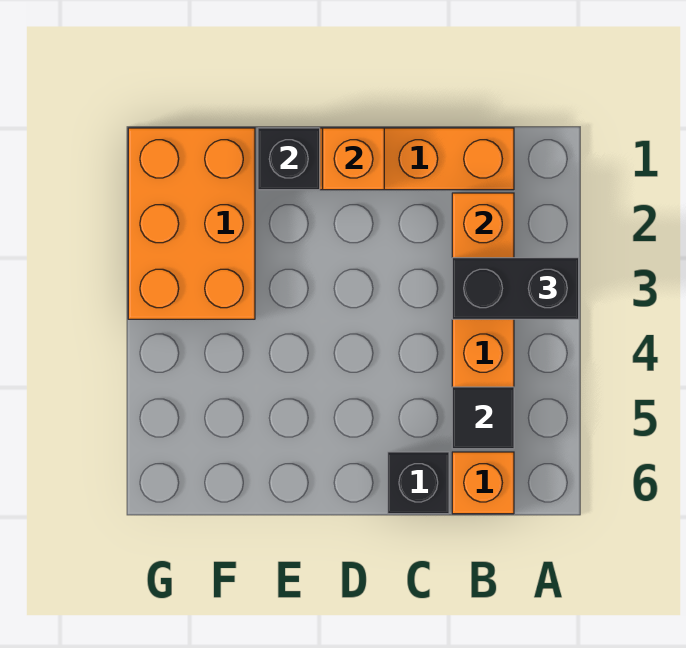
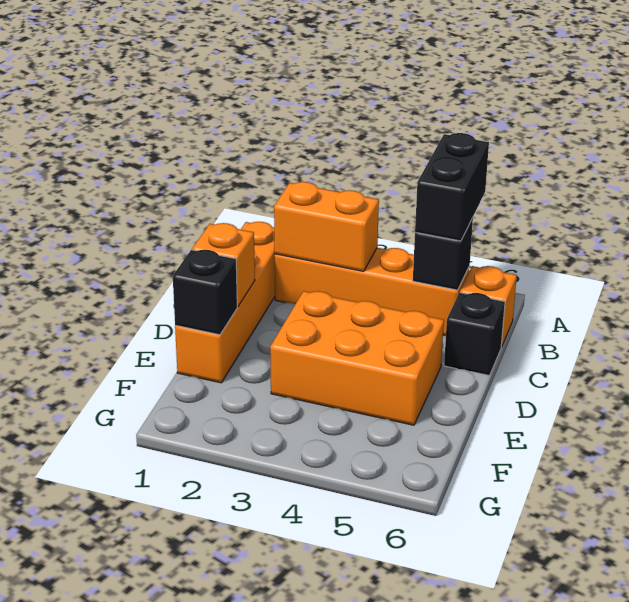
black brick A3:B3 level 3 -> black brick A5:B5 level 3
black tile B5 level 2 -> black brick B5 level 2
orange brick F1:G3 level 1 -> orange brick D3:E5 level 1

